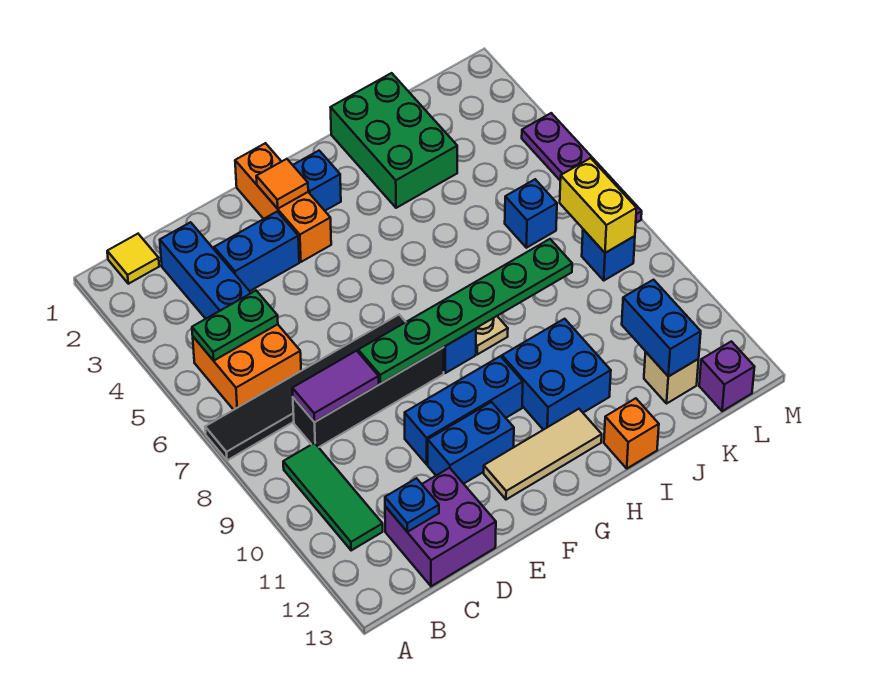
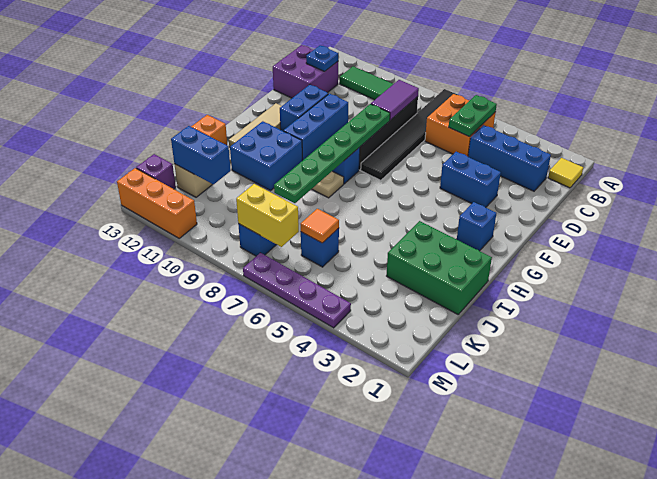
blue brick D3:E3 level 1 -> blue brick E3:E4 level 1
orange brick F1:F3 level 1 -> orange brick M11:M13 level 1
orange tile F2 level 2 -> orange tile K6 level 2

